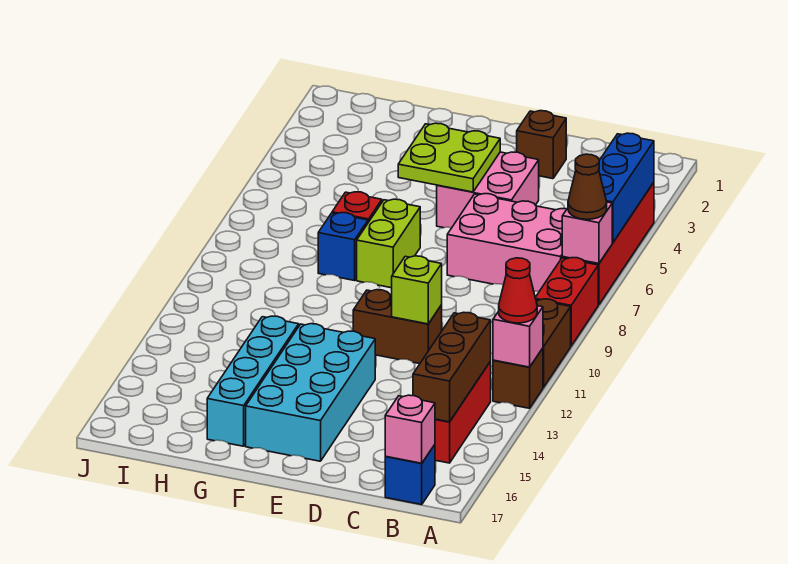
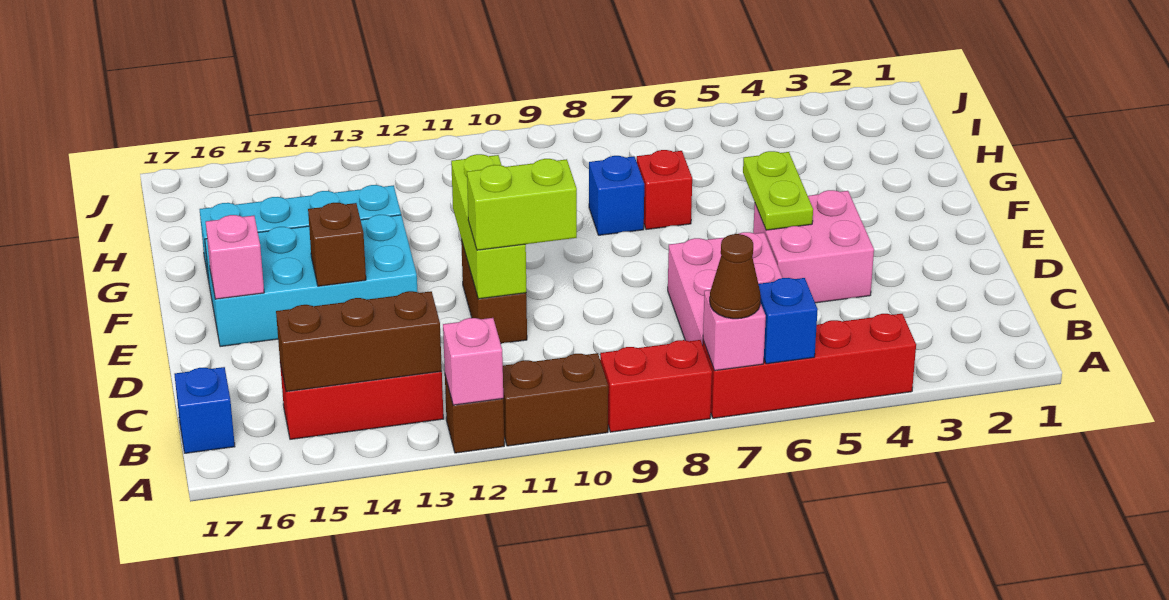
blue brick A4:A6 level 2 -> blue brick A6 level 2
red cone A12 level 3 -> none
pink brick B17 level 2 -> pink brick E16 level 2
brown brick D2 level 1 -> brown brick E14 level 2
lime brick D11 level 2 -> lime brick D11:F11 level 2
lime plate E4:F5 level 2 -> lime plate E5:F5 level 2
lime brick F7:F8 level 1 -> lime brick D10:D11 level 3

